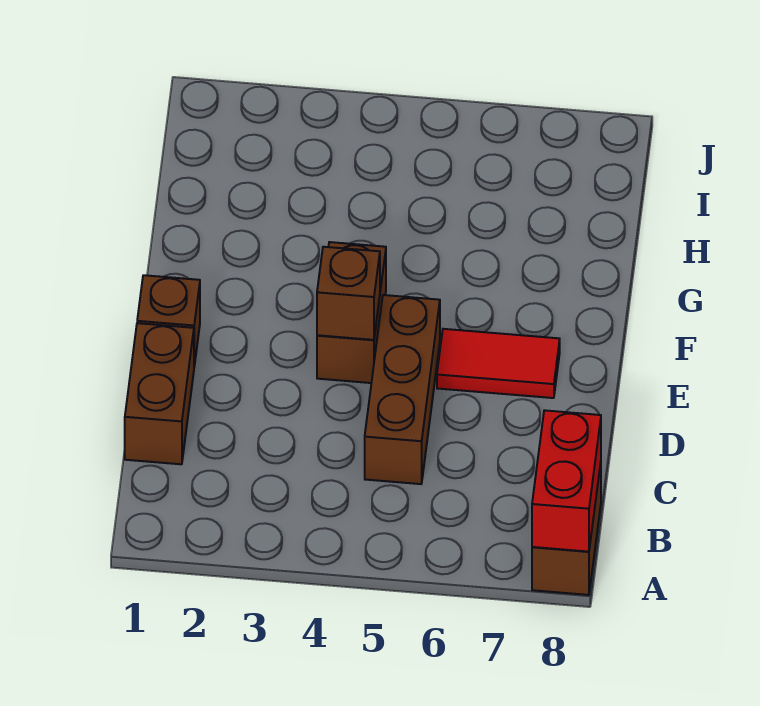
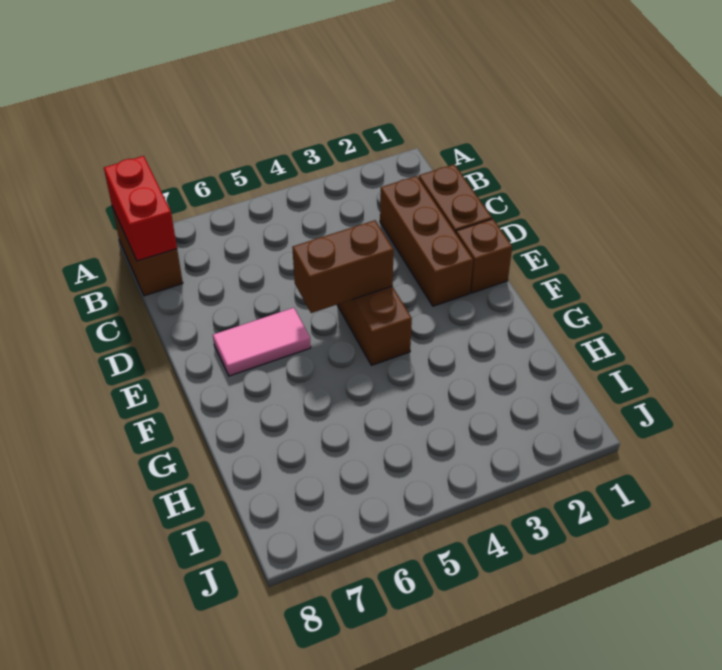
brown brick C5:E5 level 1 -> brown brick C2:E2 level 1
brown brick E4 level 2 -> brown brick E4:E5 level 2
red tile E6:E7 level 1 -> pink tile E6:E7 level 1

